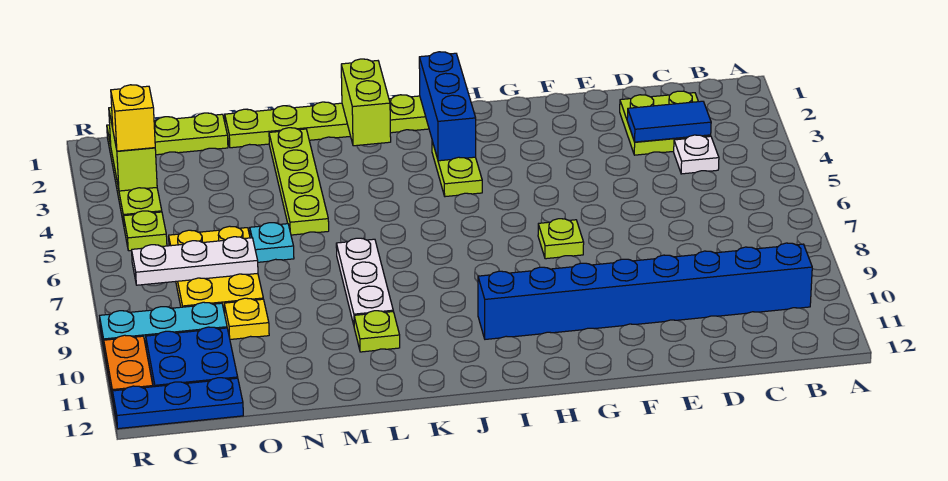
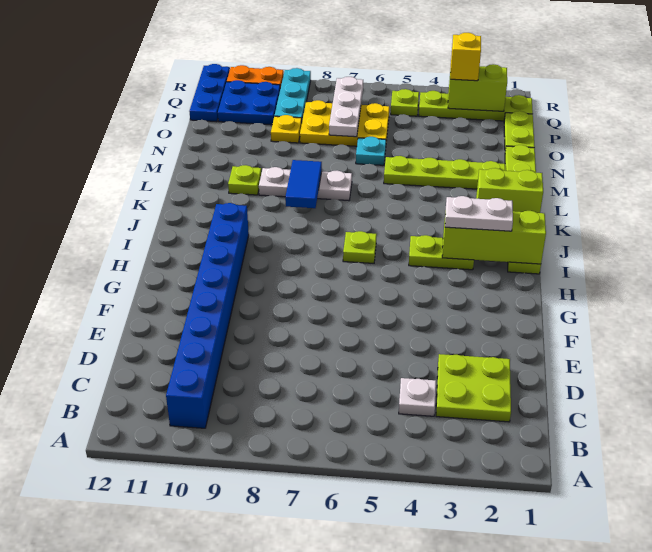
blue tile C3:D3 level 2 -> blue tile K8:L8 level 2
lime plate G7 level 1 -> lime plate I6 level 1
blue brick I1:I3 level 2 -> lime brick I1:I3 level 2
none -> white plate I2:I3 level 3

